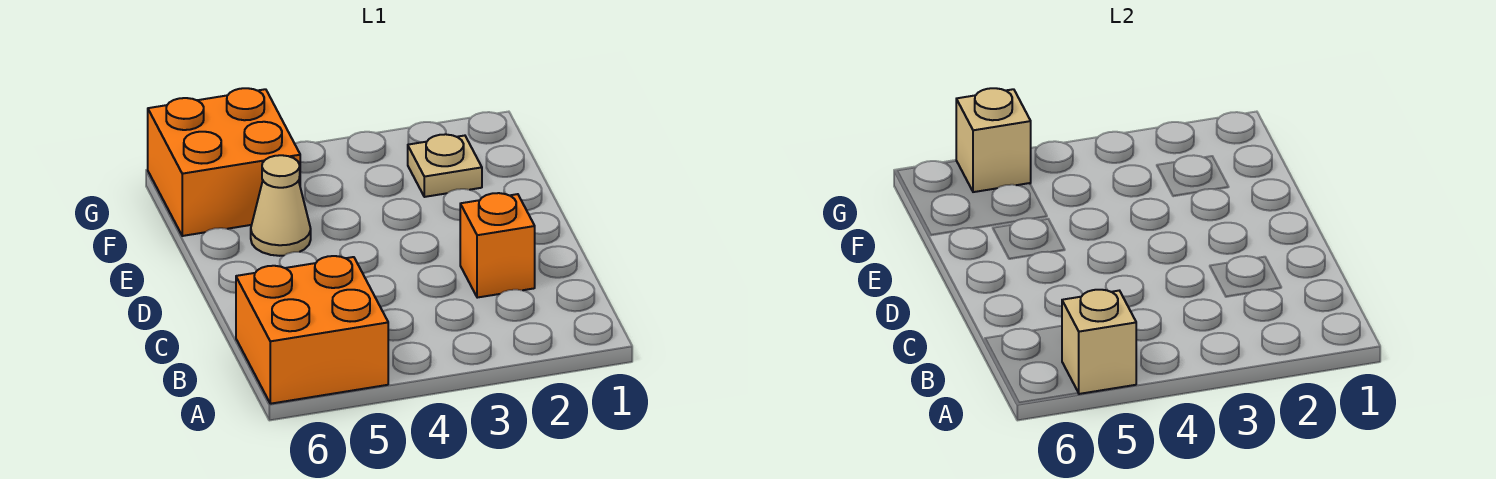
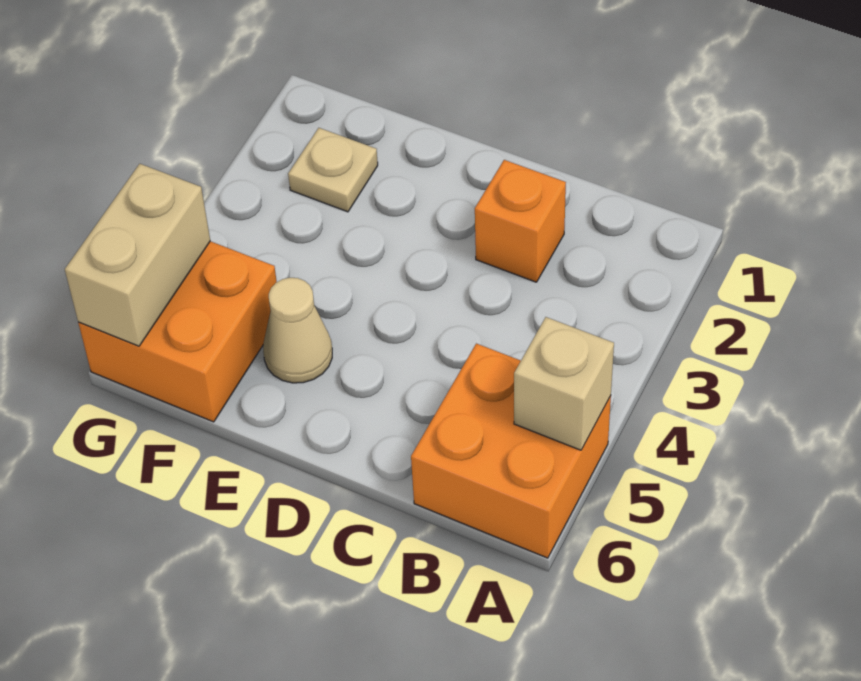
tan brick G5 level 2 -> tan brick G5:G6 level 2

